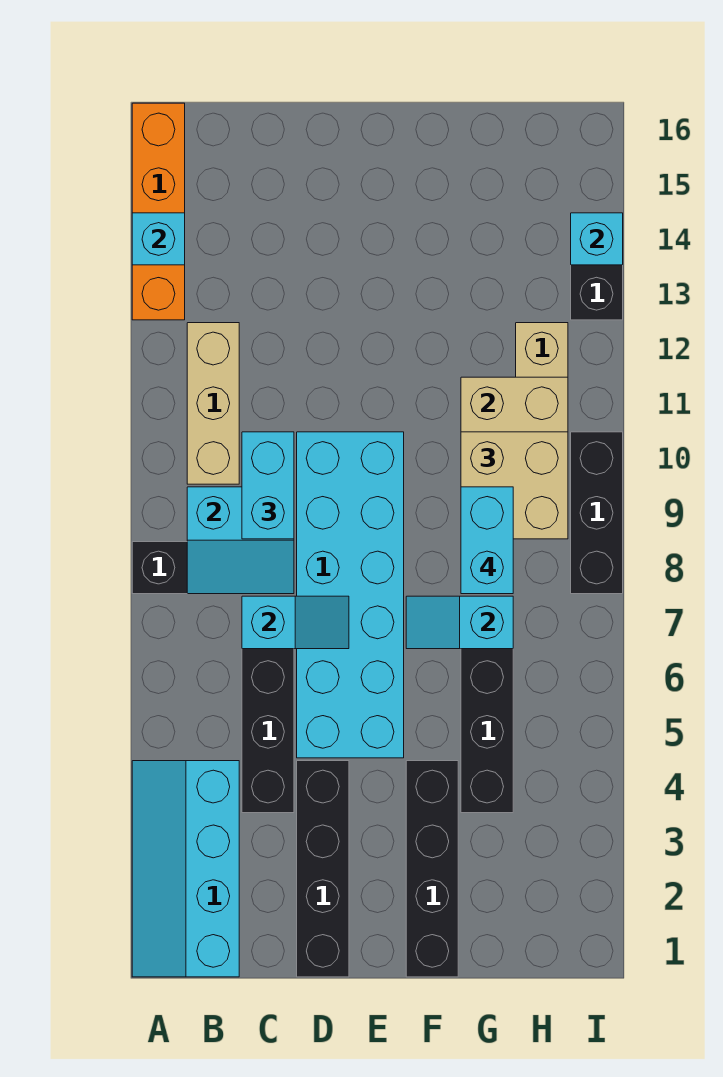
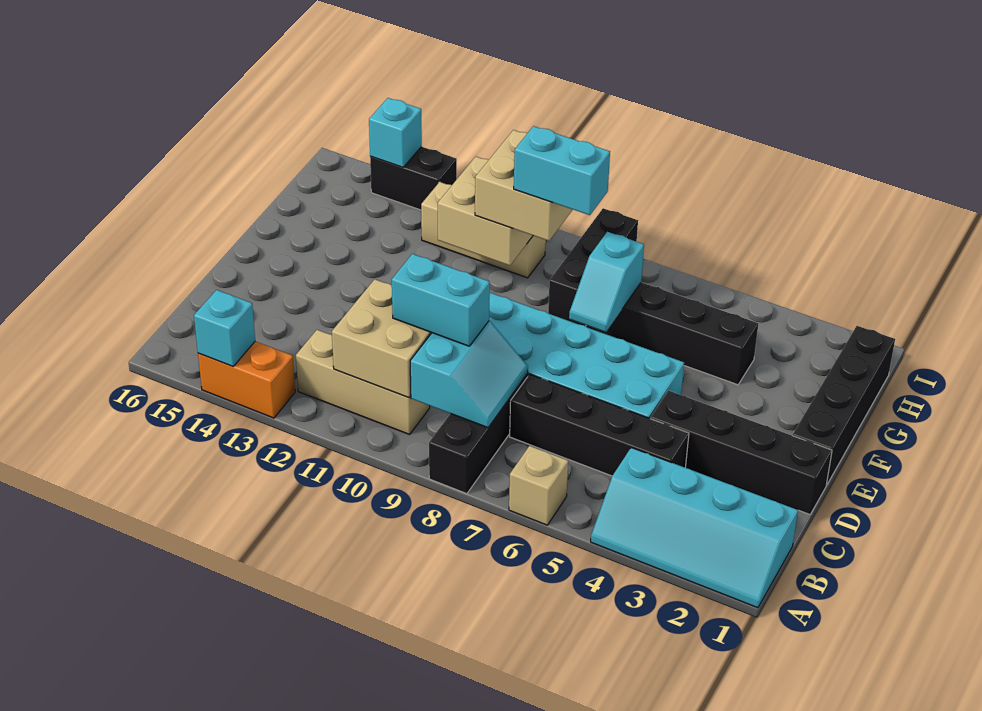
none -> tan brick A6 level 1
orange brick A13:A16 level 1 -> orange brick A13:A14 level 1
none -> tan brick B10:C11 level 2
cyan slope C7:D7 level 2 top C -> none
black brick F1:F4 level 1 -> black brick E1:H1 level 1
black brick I8:I10 level 1 -> black brick G8:I8 level 1

